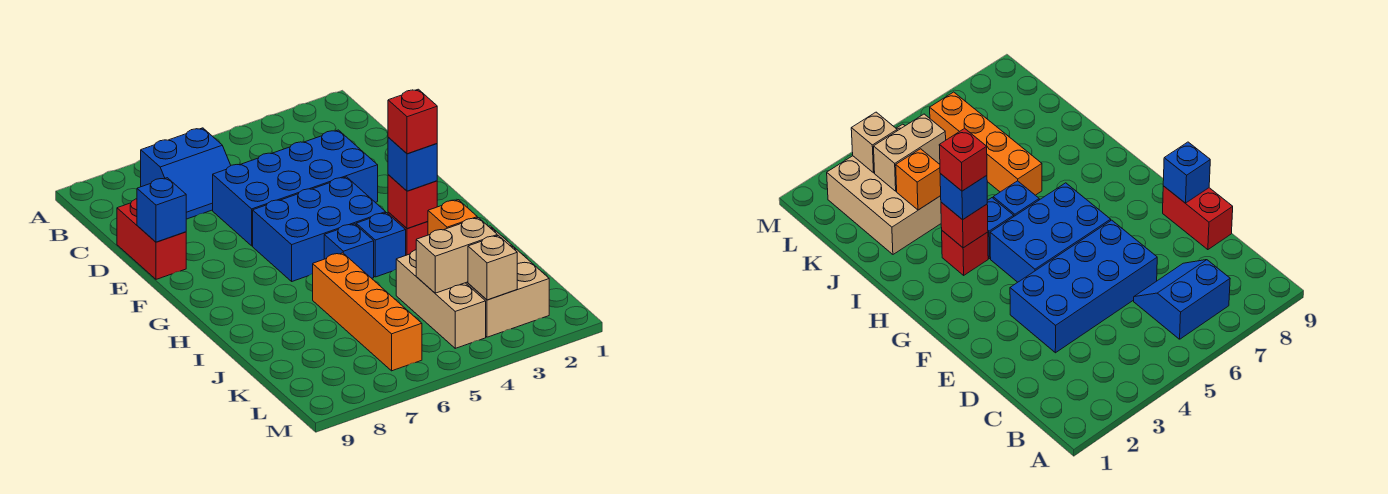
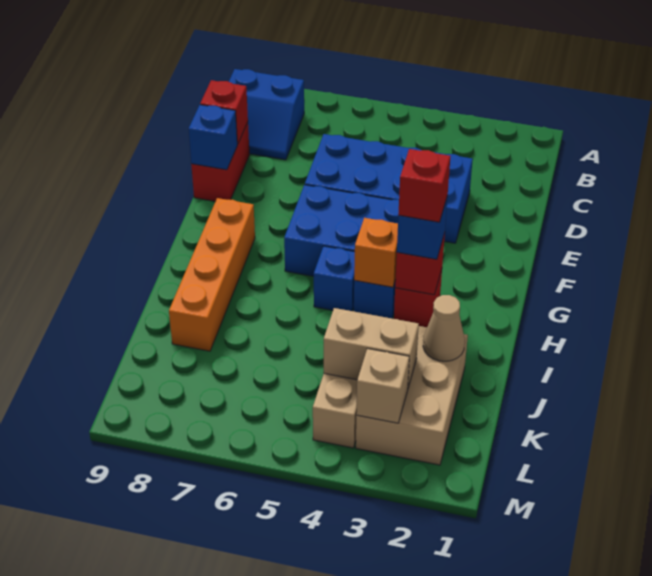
blue slope B6:C7 level 1 top B -> blue slope B8:C9 level 1 top B
none -> red brick D9 level 2
orange brick I6:L6 level 1 -> orange brick G8:J8 level 1
none -> tan cone J2 level 2
orange brick J3 level 2 -> orange brick H4 level 2

